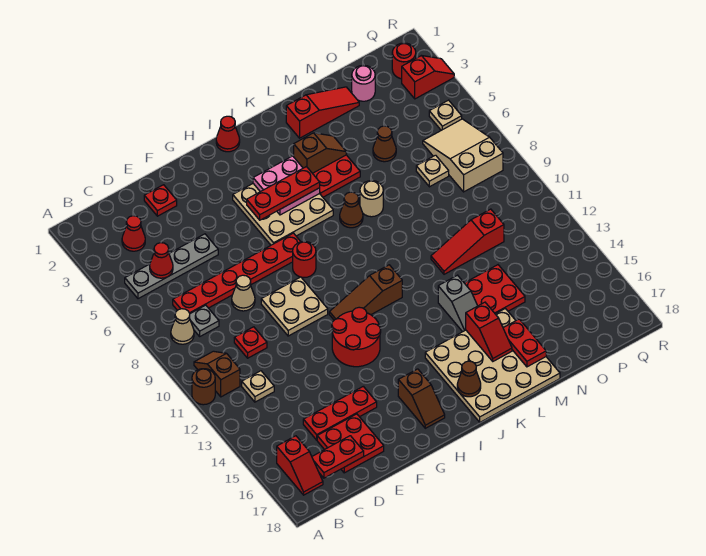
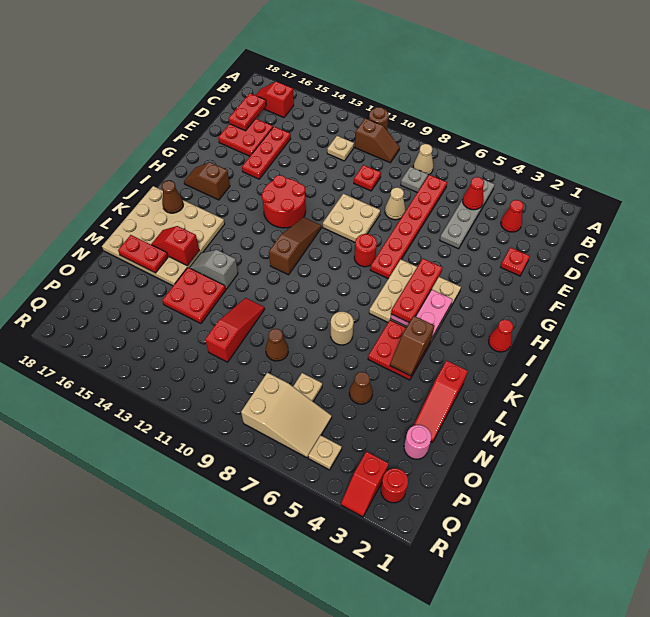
brown cone K7 level 1 -> brown cone N9 level 1

